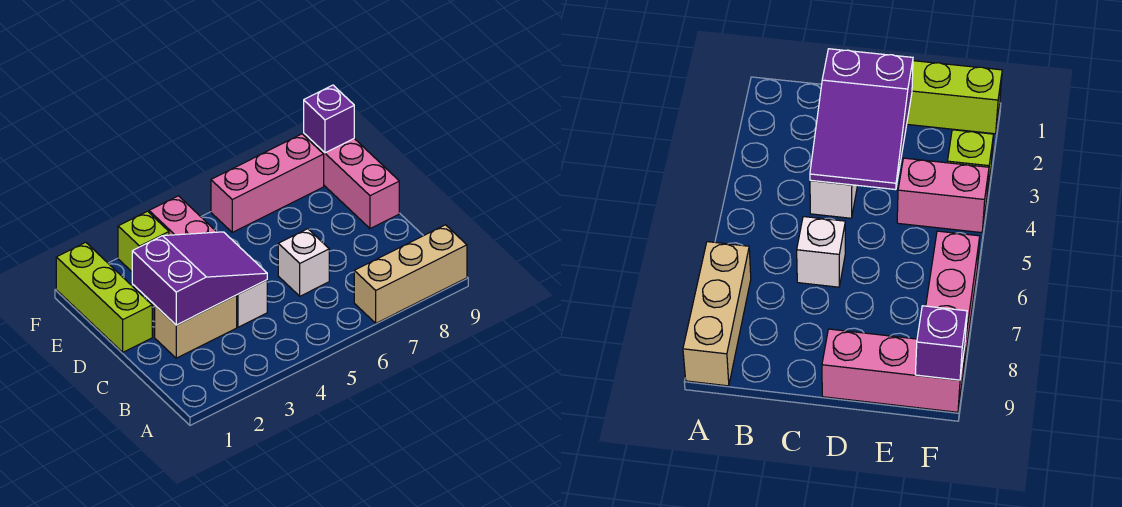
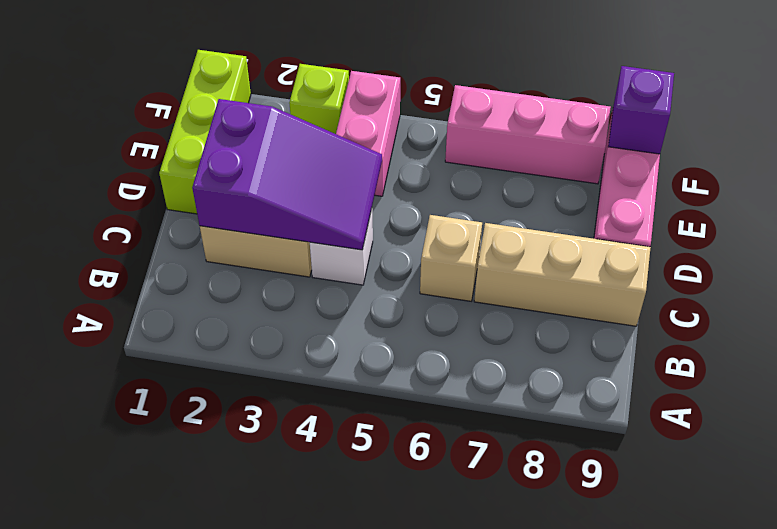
tan brick A7:A9 level 1 -> tan brick C7:C9 level 1
white brick C6 level 1 -> tan brick C6 level 1

